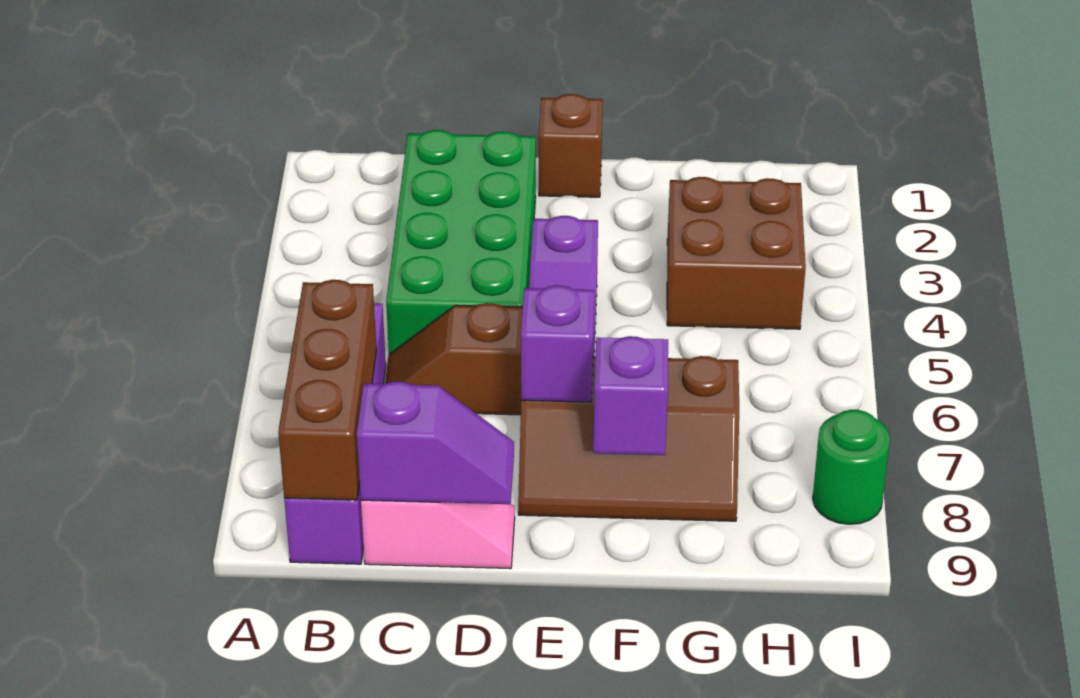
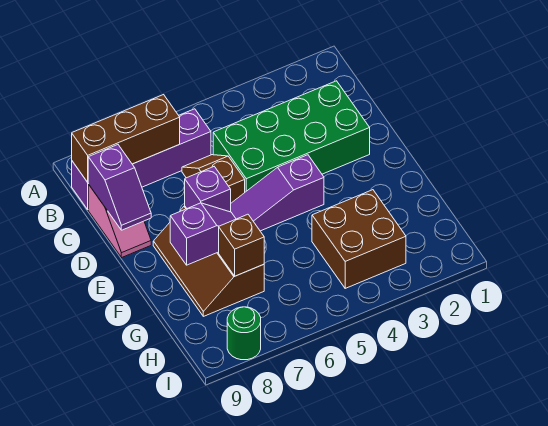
brown brick E1 level 1 -> brown brick G7 level 2

